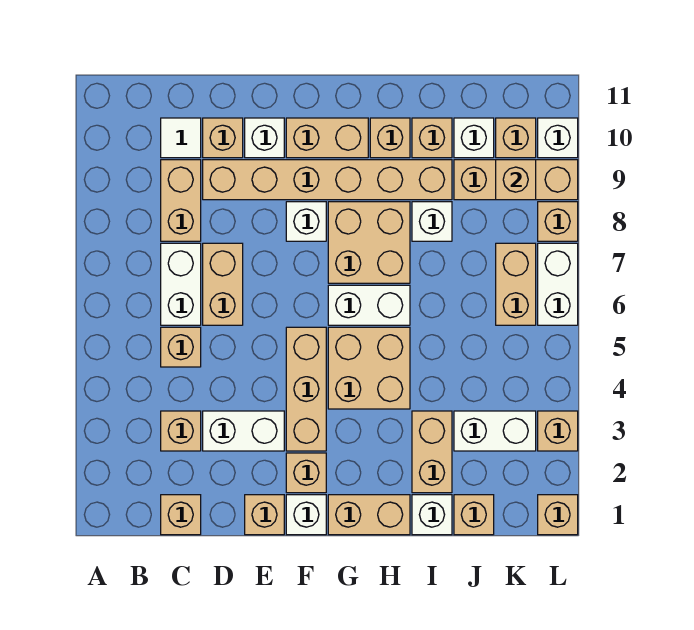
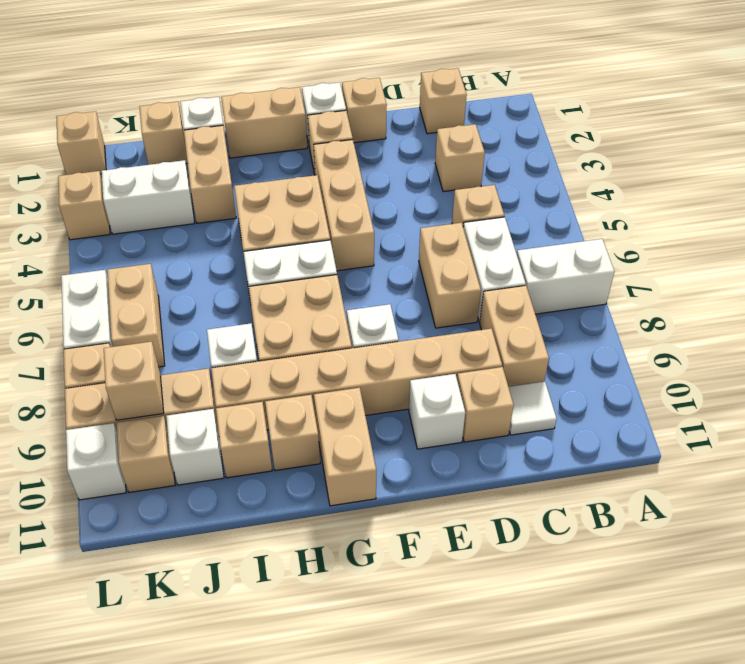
white brick D3:E3 level 1 -> white brick A7:B7 level 1
tan brick F10:G10 level 1 -> tan brick G10:G11 level 1

